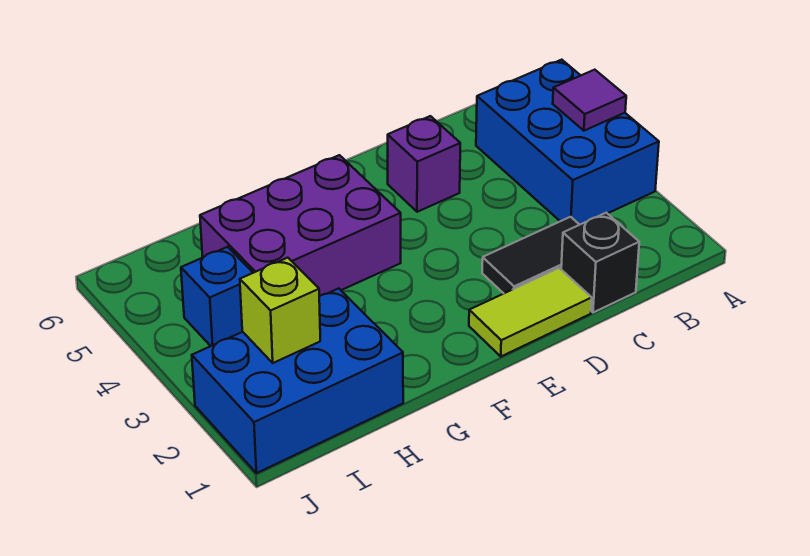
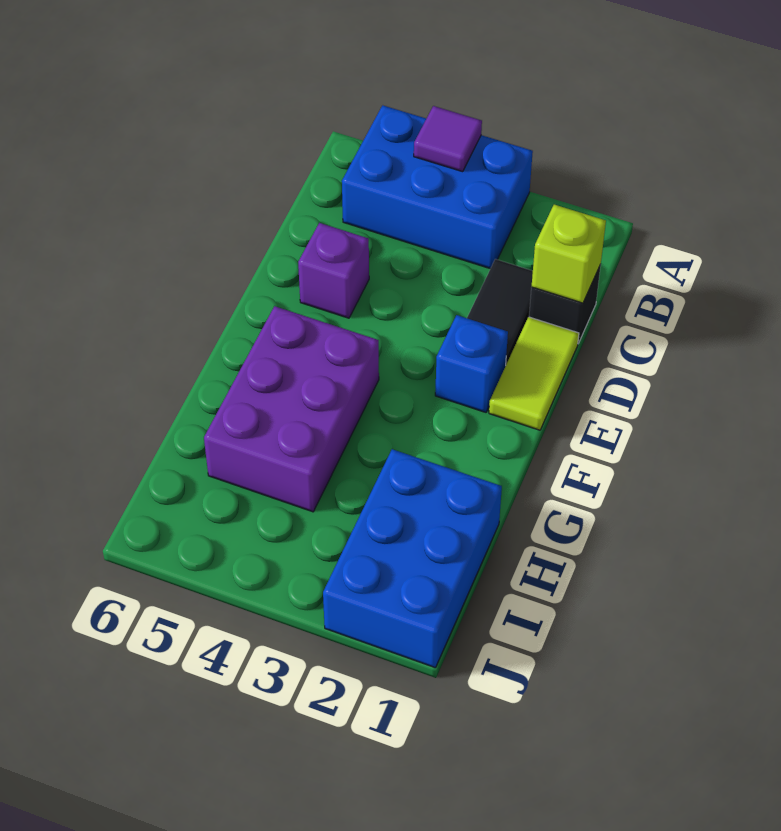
lime brick I2 level 2 -> lime brick C1 level 2
blue brick I4 level 1 -> blue brick E2 level 1

